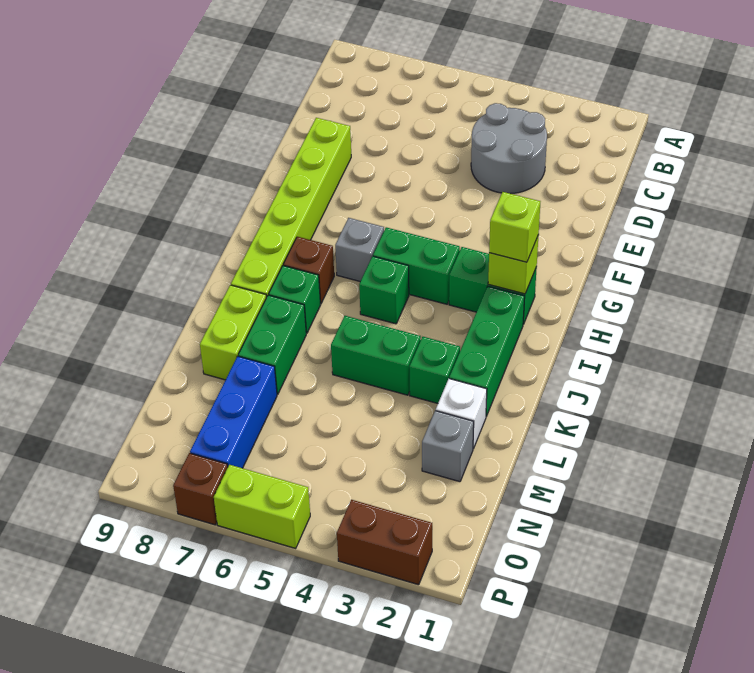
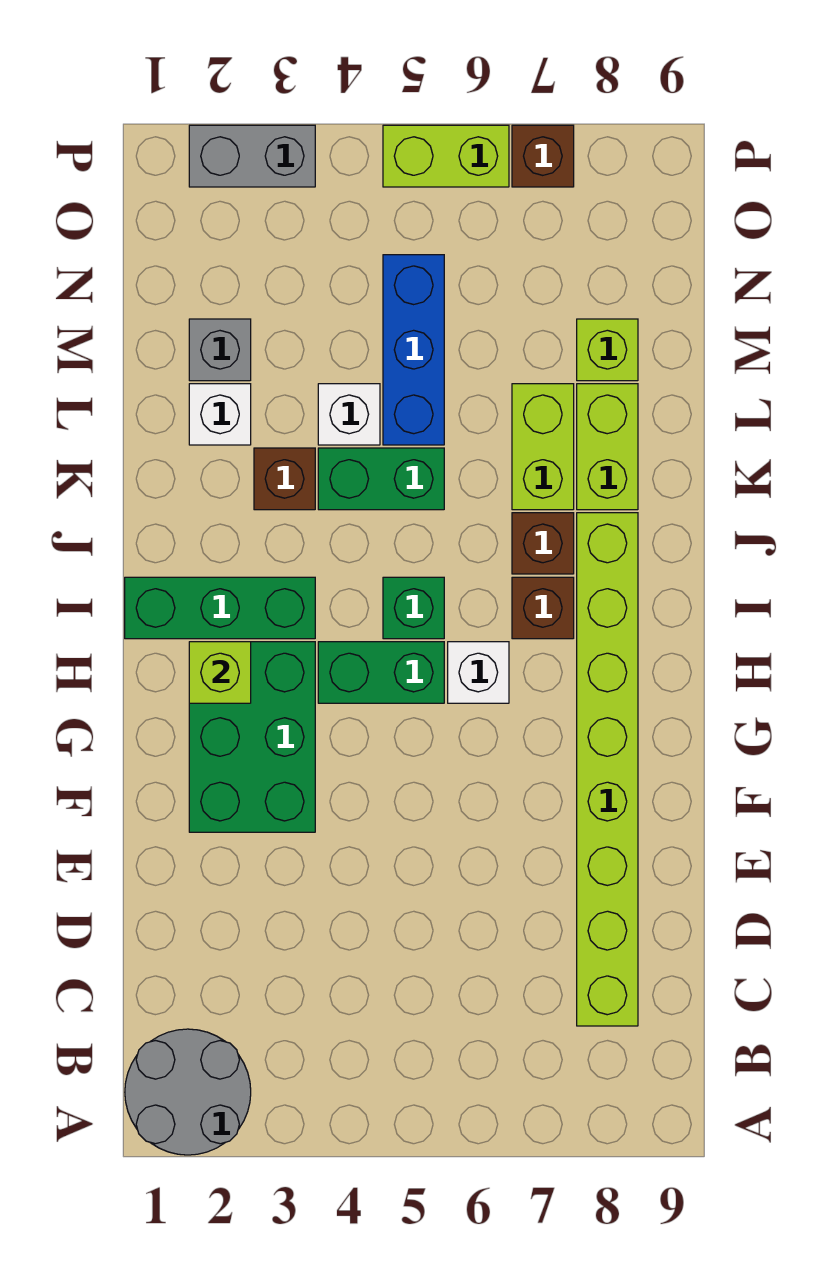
grey round brick C3:D4 level 1 -> grey round brick A1:B2 level 1
lime brick E8:J8 level 1 -> lime brick C8:J8 level 1
green brick H2:H3 level 1 -> green brick F2:H3 level 1
lime brick H2 level 3 -> lime brick M8 level 1
grey brick H6 level 1 -> white brick H6 level 1
green brick I2:K2 level 1 -> green brick I1:I3 level 1
green brick J7 level 1 -> brown brick J7 level 1
green brick K3 level 1 -> brown brick K3 level 1
green brick K7:L7 level 1 -> lime brick K7:L7 level 1
none -> white brick L4 level 1
blue brick M7:O7 level 1 -> blue brick L5:N5 level 1
brown brick P2:P3 level 1 -> grey brick P2:P3 level 1

